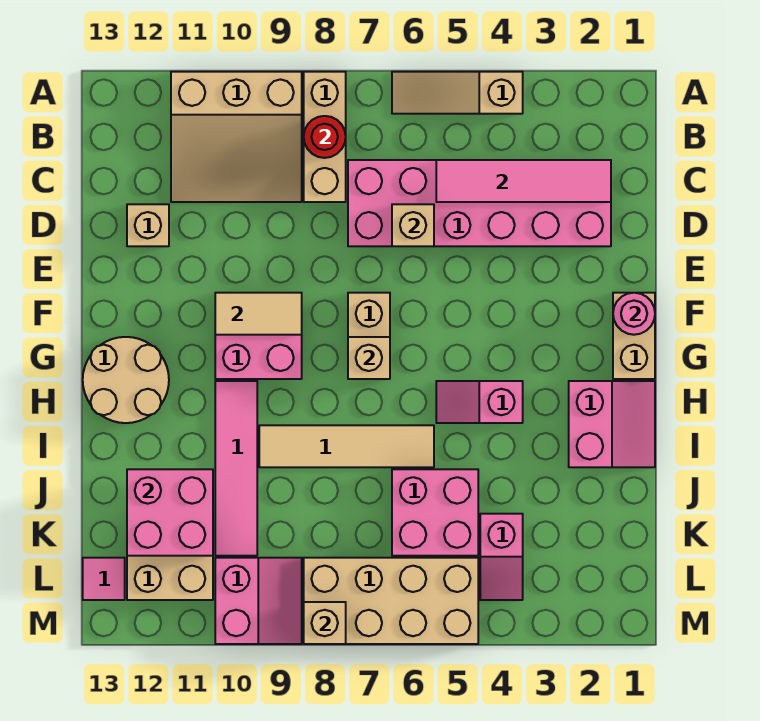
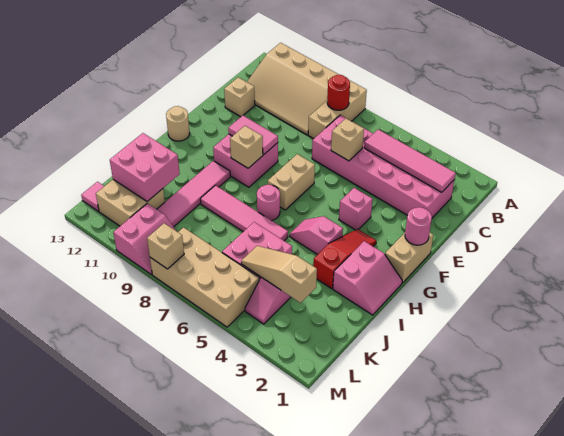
tan slope A4:A6 level 1 top 4 -> tan slope K3:K5 level 2 top 3
tan slope A9:C11 level 1 top A -> tan slope A9:C12 level 1 top A
none -> pink brick F4 level 1
tan tile F9:F10 level 2 -> pink tile F9:F10 level 2
none -> red slope G3:I3 level 1 top I
tan brick G7 level 2 -> tan brick G9 level 2
tan round brick G12:H13 level 1 -> tan round brick G13 level 1
none -> pink round brick H7 level 1
tan tile I6:I9 level 1 -> pink tile I6:I9 level 1

